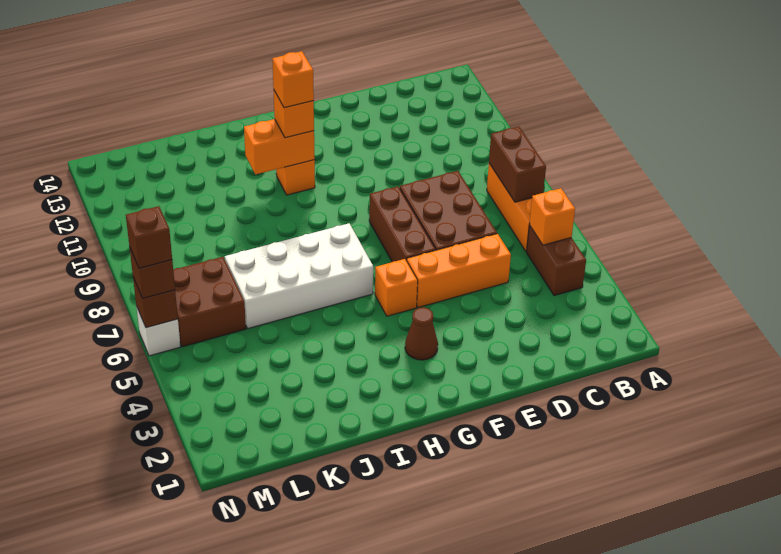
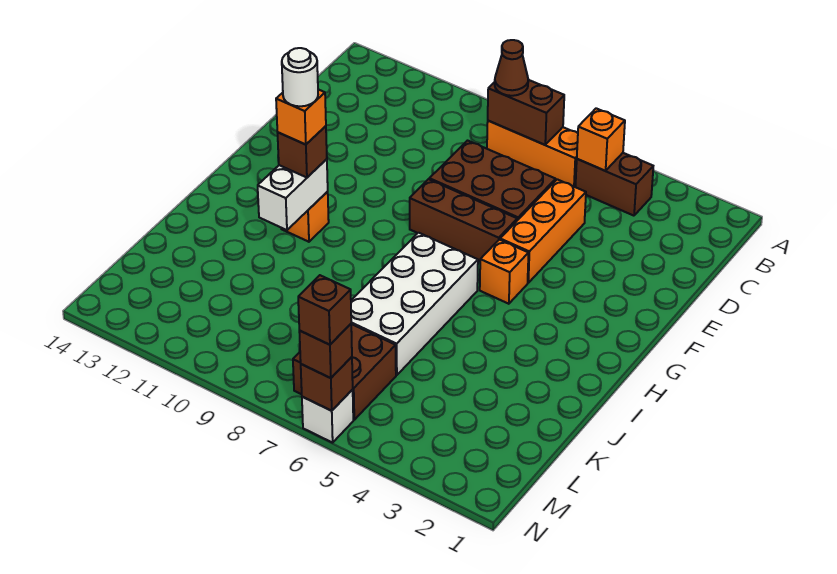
brown cone G3 level 1 -> brown cone B8 level 3
orange brick H11:I11 level 2 -> white brick H11:I11 level 2
orange brick H11 level 3 -> brown brick H11 level 3
none -> white round brick H11 level 5

